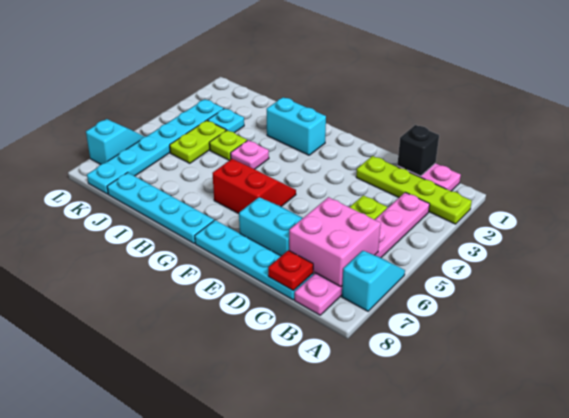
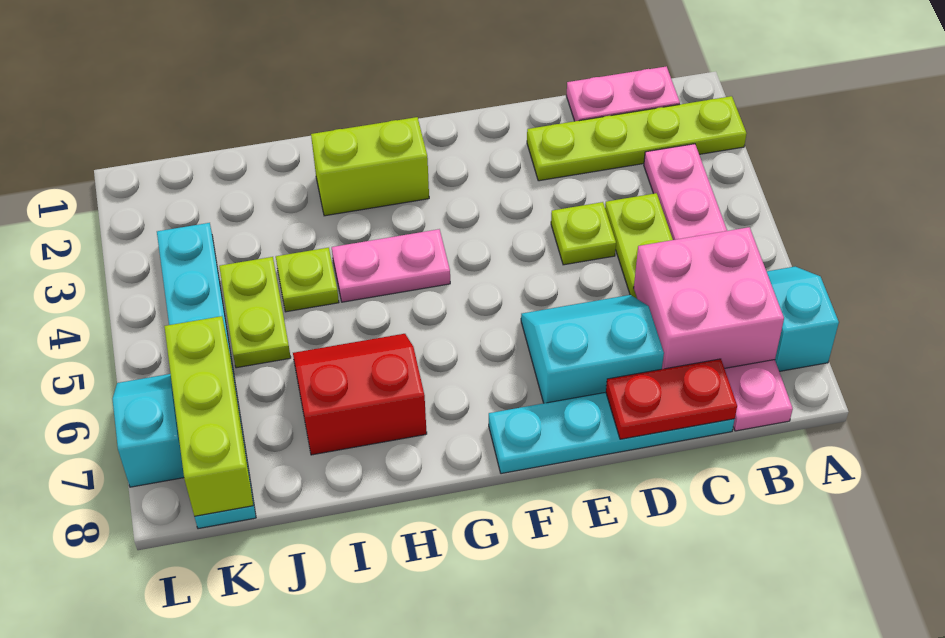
black brick C1 level 2 -> none
red plate C8 level 2 -> red plate C8:D8 level 2
none -> lime plate D4 level 1
red slope F5:G6 level 1 top 6 -> red slope H6:I7 level 1 top 7
cyan brick G2:H2 level 1 -> lime brick G2:H2 level 1
cyan plate G8:J8 level 1 -> none
pink plate H4 level 1 -> pink plate G4:H4 level 1
cyan plate J3 level 1 -> none
none -> lime brick K6:K8 level 2

